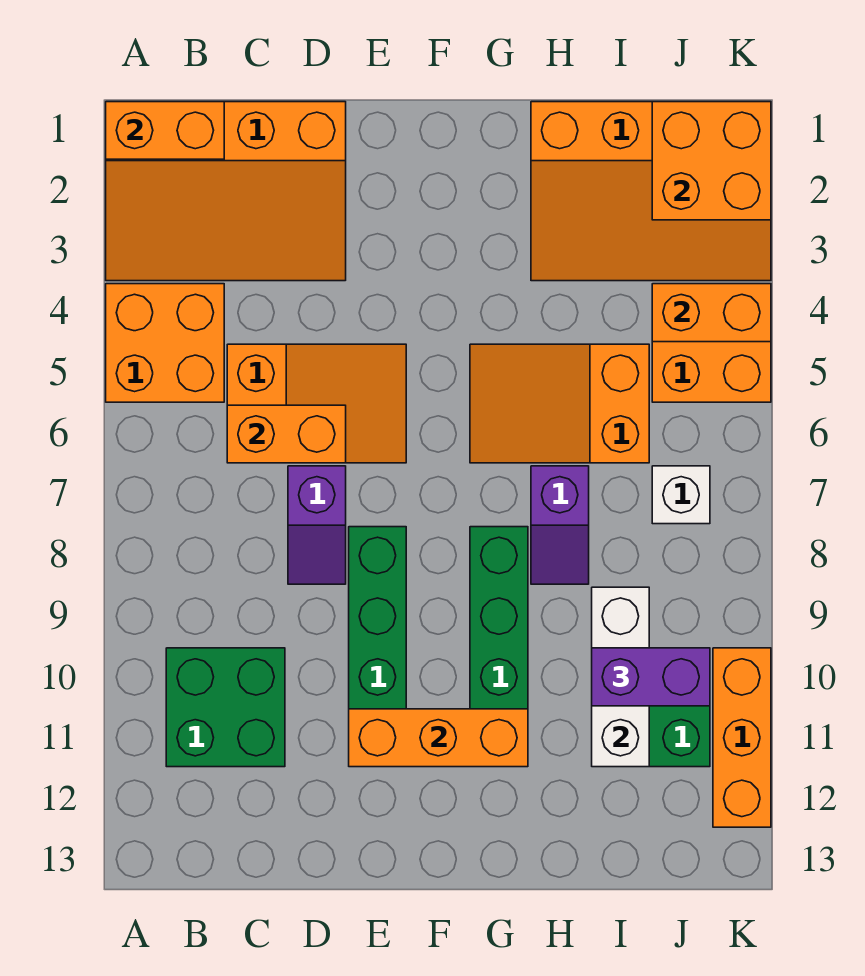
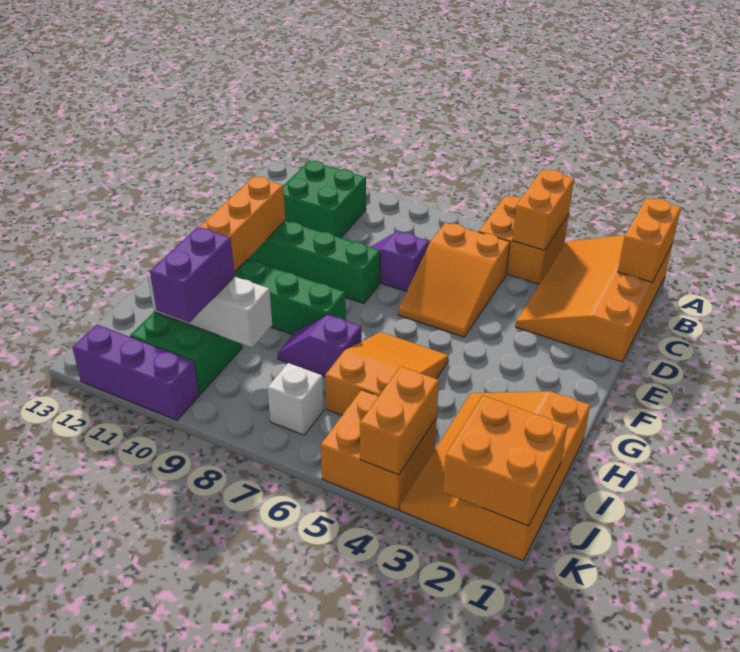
orange brick C6:D6 level 2 -> orange brick A4:B4 level 2
orange brick K10:K12 level 1 -> purple brick K10:K12 level 1

